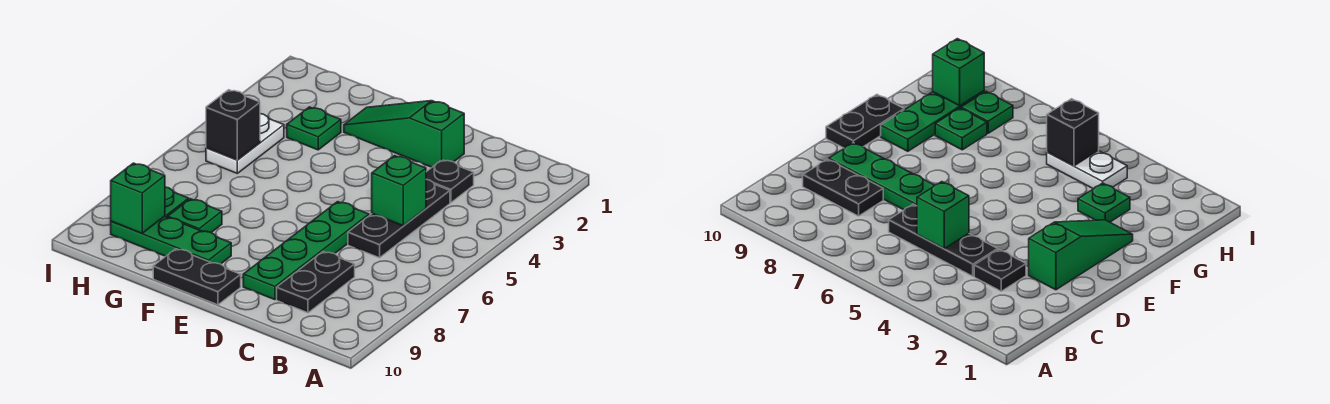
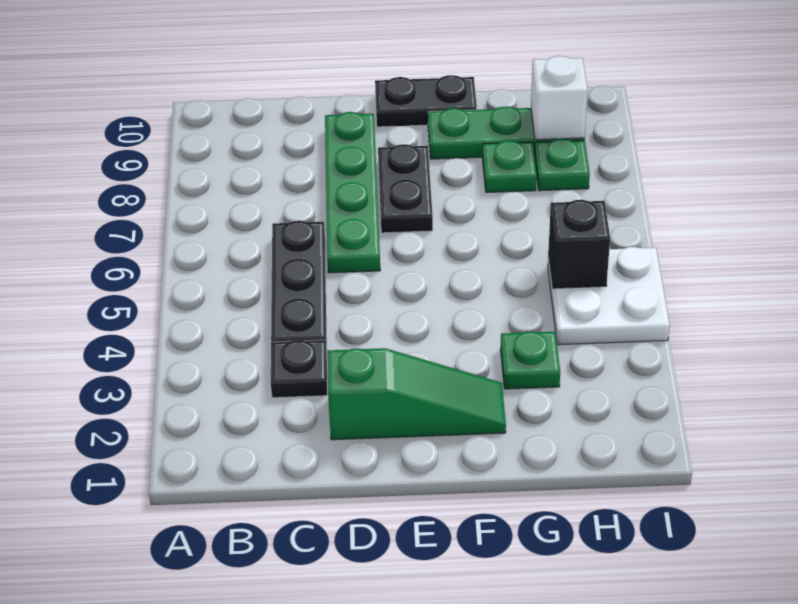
green brick C5 level 2 -> none
black plate C8:C9 level 1 -> black plate E7:E8 level 1
white plate H4:H5 level 1 -> white plate H4:I5 level 1
green brick H9 level 2 -> white brick H9 level 2

